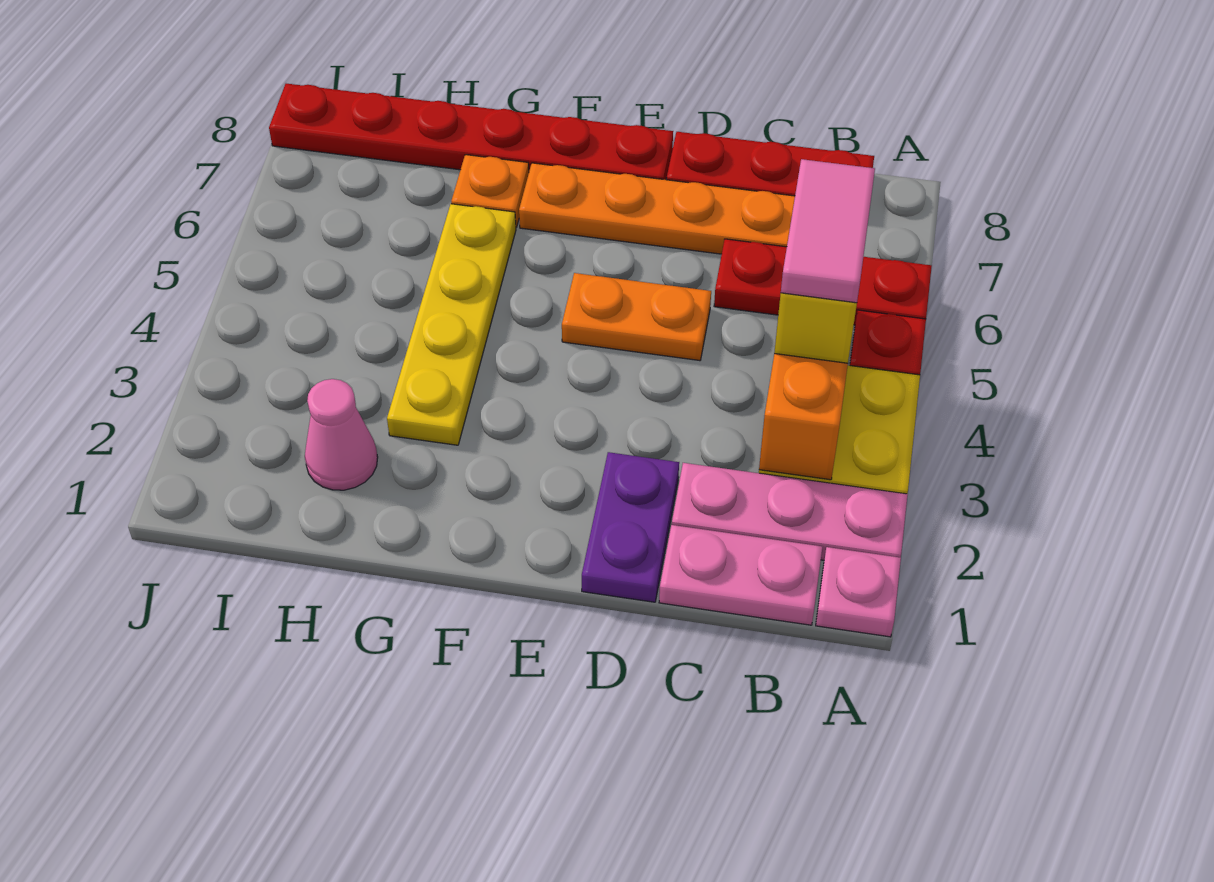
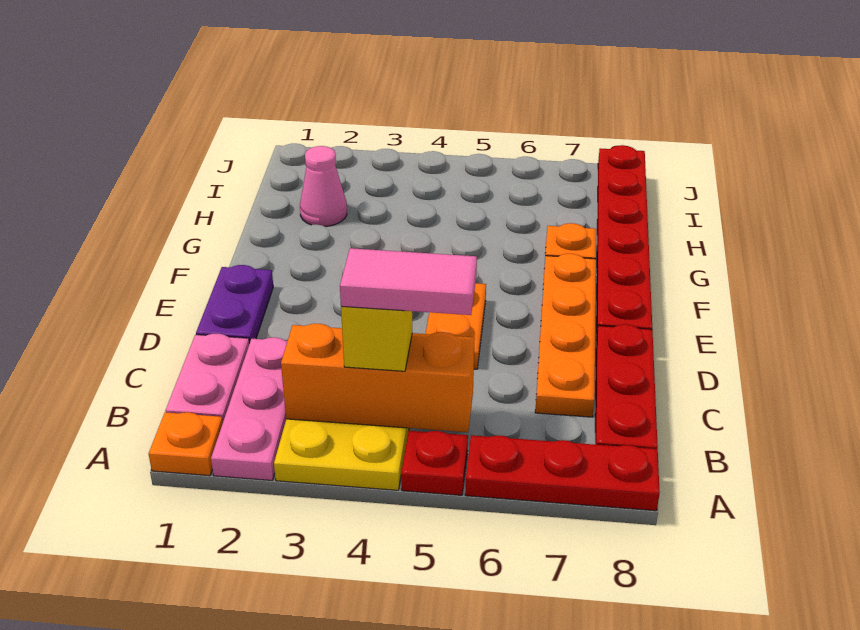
pink plate A1 level 1 -> orange plate A1 level 1
red plate A6:C6 level 1 -> red plate A6:A8 level 1
purple plate D1:D2 level 1 -> purple plate D1:E1 level 1
yellow plate G3:G6 level 1 -> none

